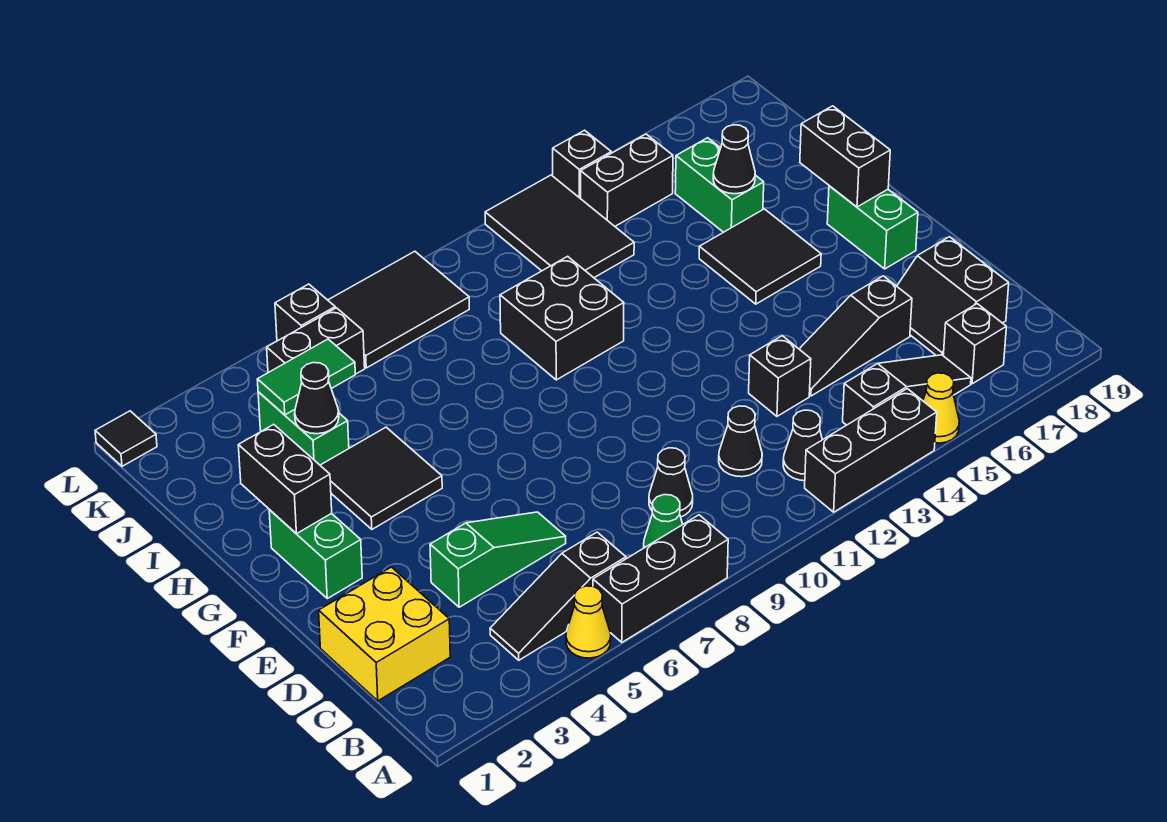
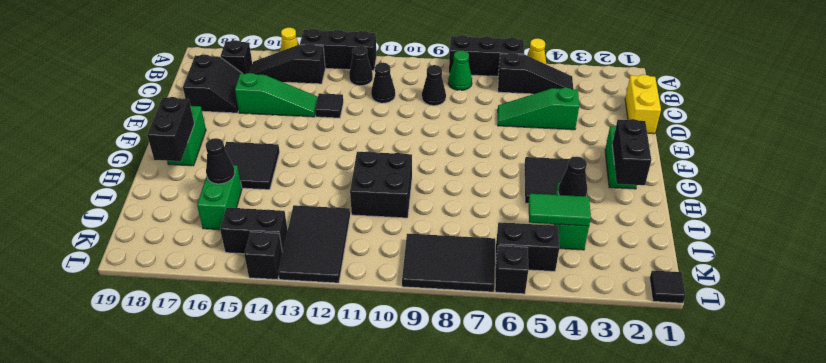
yellow brick C1:D2 level 1 -> yellow brick C1:D1 level 1
black brick D13 level 1 -> black tile D13 level 1
black slope D14:D16 level 1 top 16 -> green slope D14:D16 level 1 top 16

